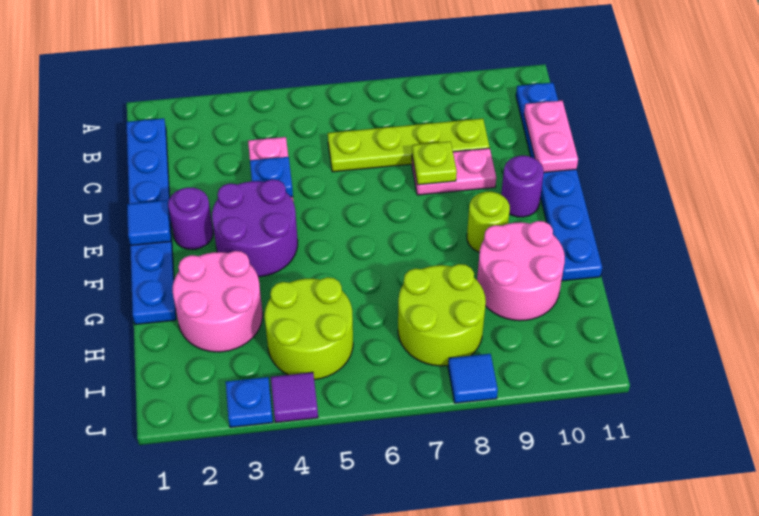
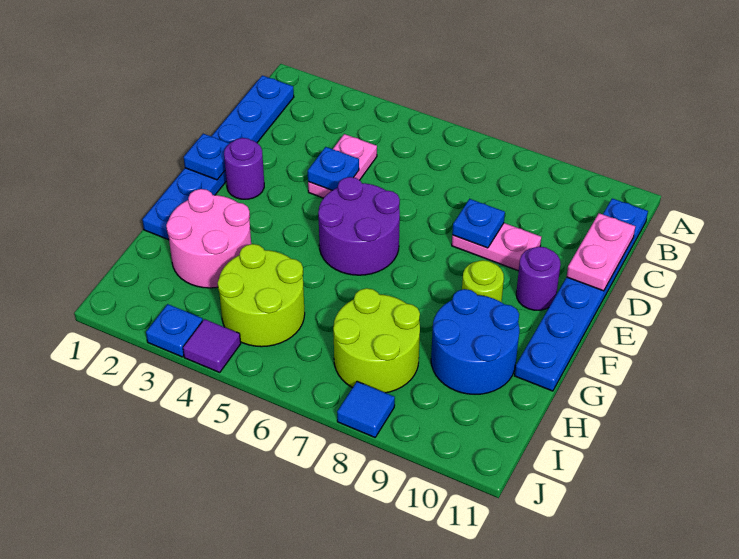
lime plate C6:C9 level 1 -> none
lime plate D8 level 2 -> blue plate D8 level 2
blue tile E1 level 2 -> blue plate E1 level 2
purple round brick E3:F4 level 1 -> purple round brick E5:F6 level 1
pink round brick G9:H10 level 1 -> blue round brick G9:H10 level 1

